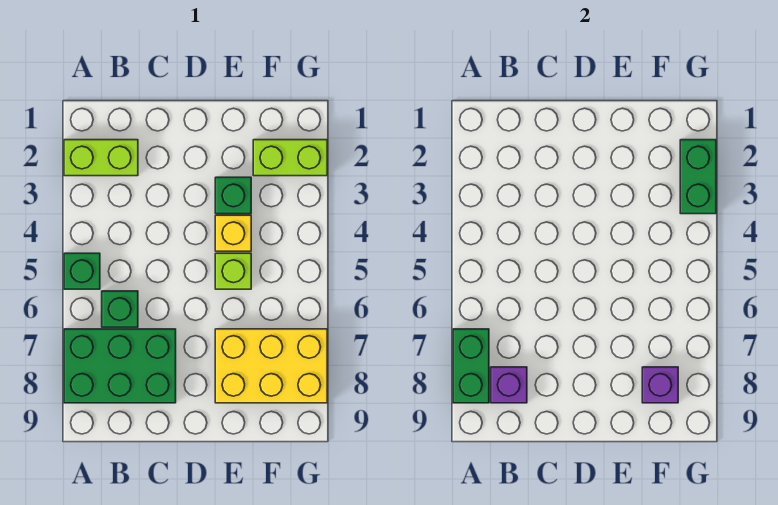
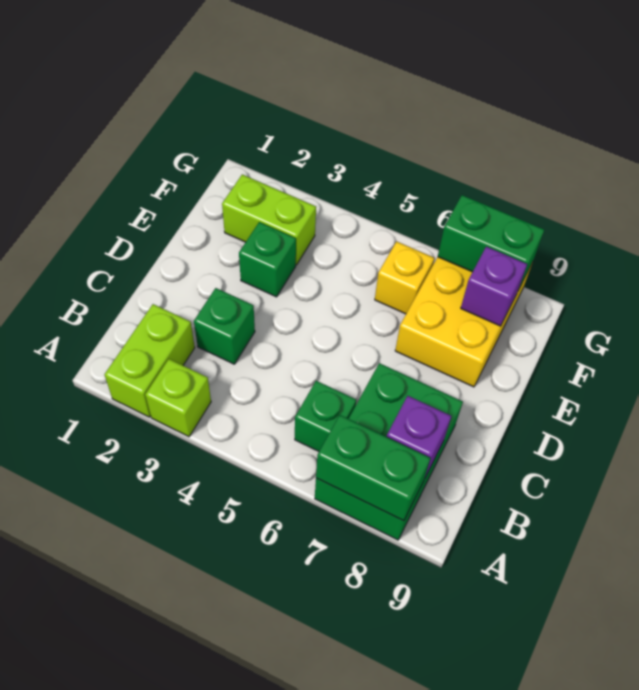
green brick A5 level 1 -> green brick C3 level 1
yellow brick E4 level 1 -> yellow brick F6 level 1
lime brick E5 level 1 -> lime brick A3 level 1
lime brick F2:G2 level 1 -> lime brick F2:F3 level 1
green brick G2:G3 level 2 -> green brick G7:G8 level 2

